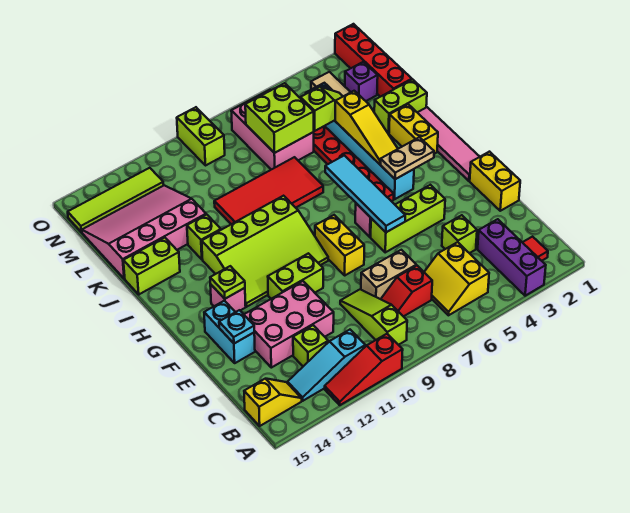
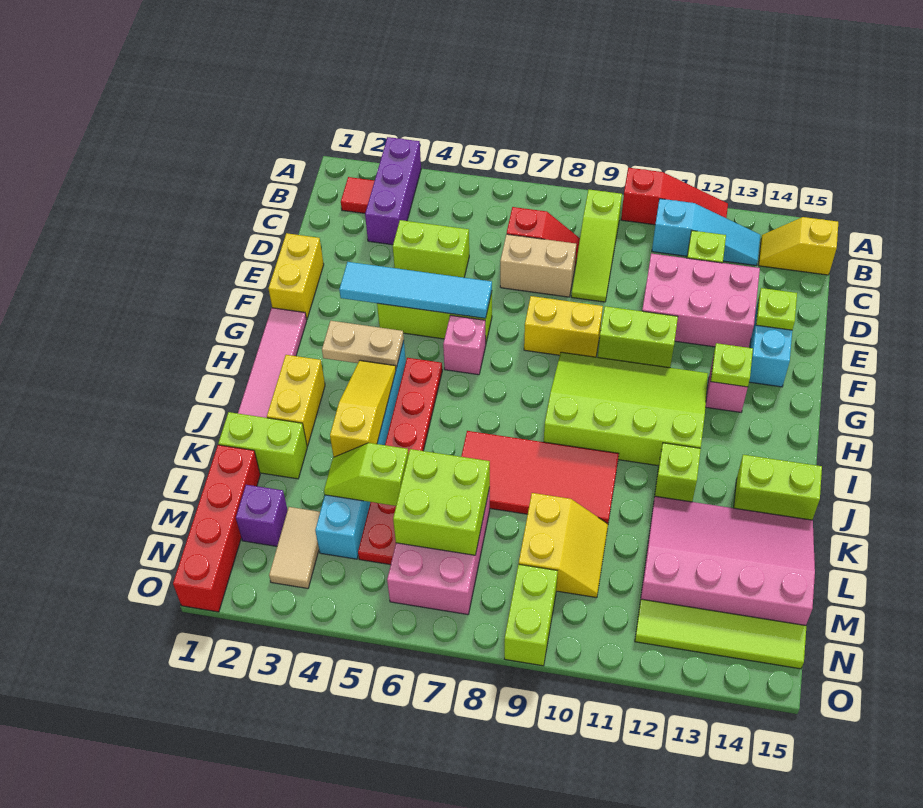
yellow slope B5:C6 level 1 top 5 -> yellow slope L9:M10 level 1 top 9
lime brick D4 level 1 -> lime brick D4:D5 level 1
cyan plate E14 level 2 -> lime plate E14 level 2
cyan tile F6:I6 level 2 -> cyan tile F3:F6 level 2
yellow brick F8:G8 level 1 -> yellow brick F8:F9 level 1
pink slope K12:M15 level 1 top K -> pink slope K12:M15 level 1 top M

